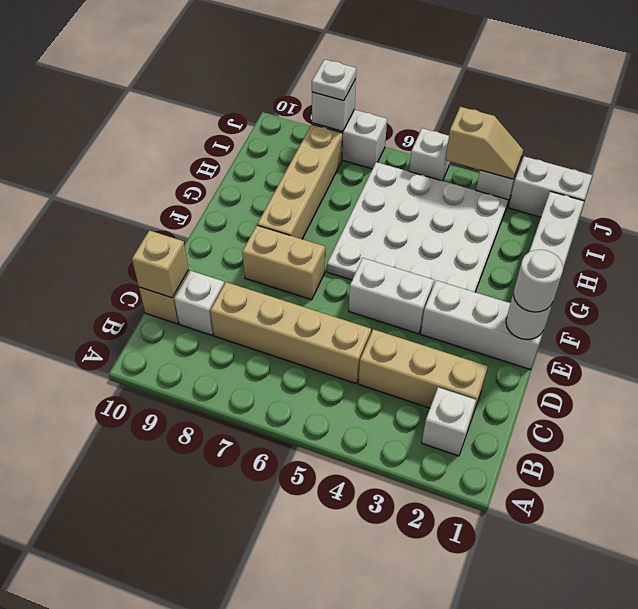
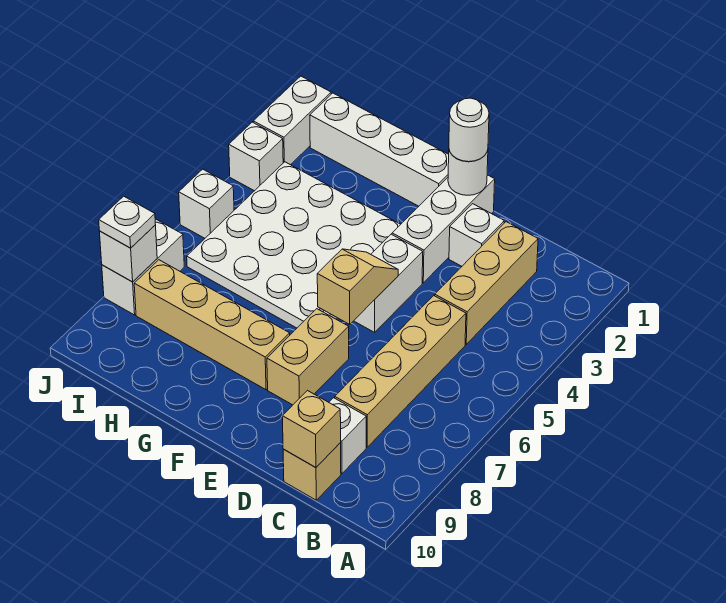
white brick B2 level 1 -> white brick D2 level 1
tan slope J3:J4 level 2 top 4 -> tan slope E5:E6 level 2 top 6

